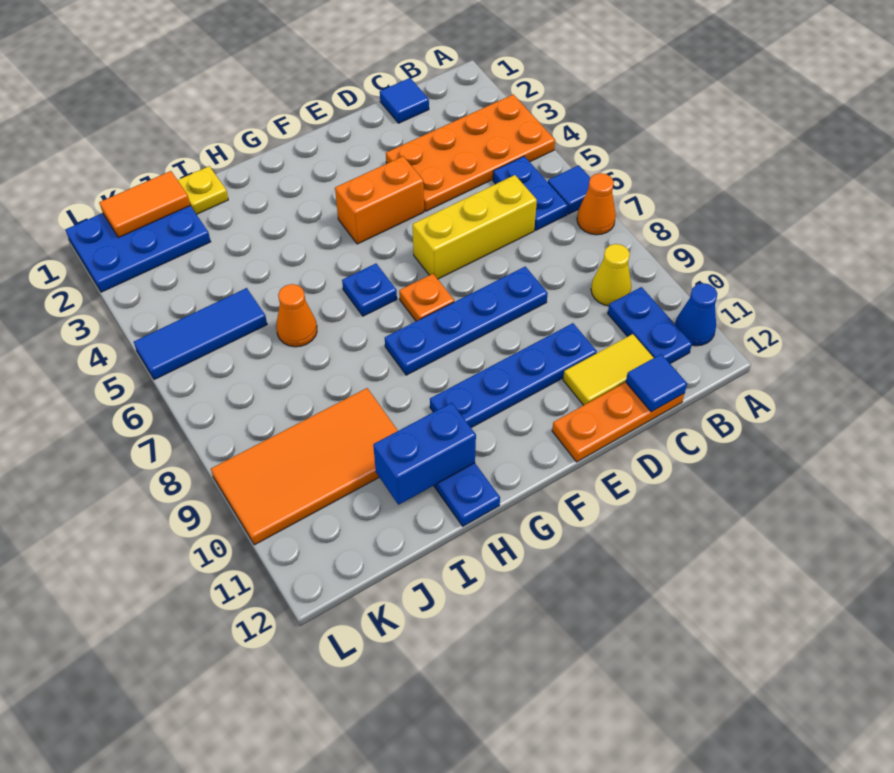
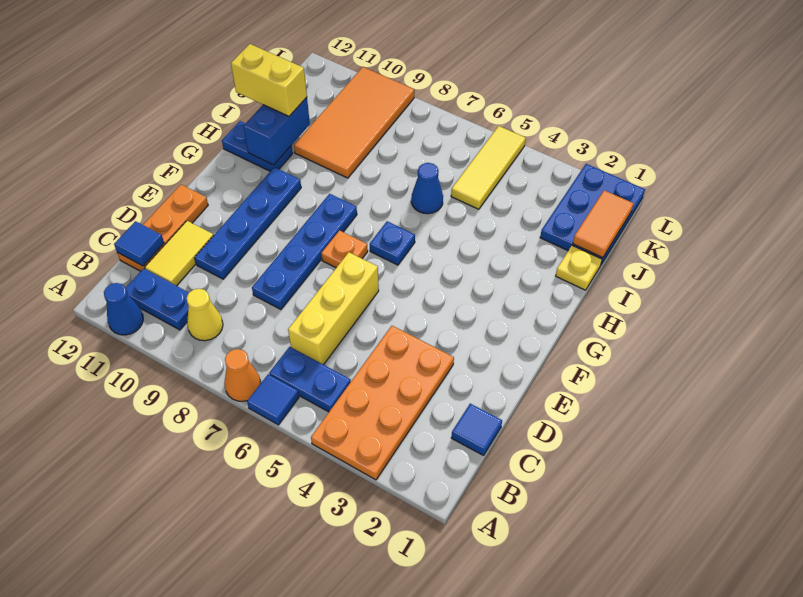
orange brick E4:F4 level 1 -> none
orange cone I6 level 1 -> blue cone I6 level 1
none -> yellow brick I11:I12 level 3
blue tile J5:L5 level 1 -> yellow tile J5:L5 level 1

